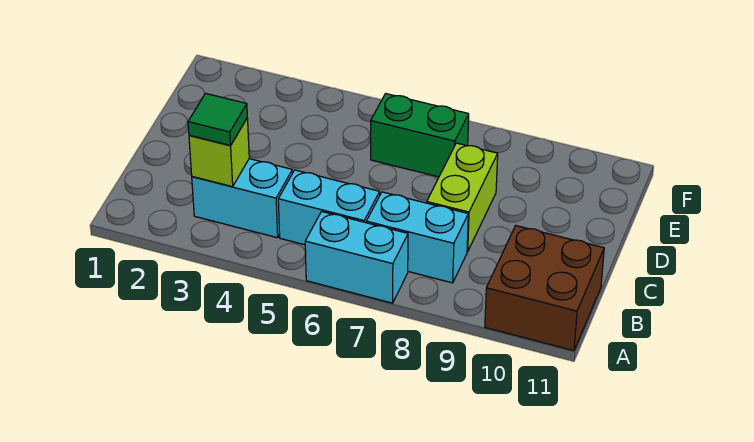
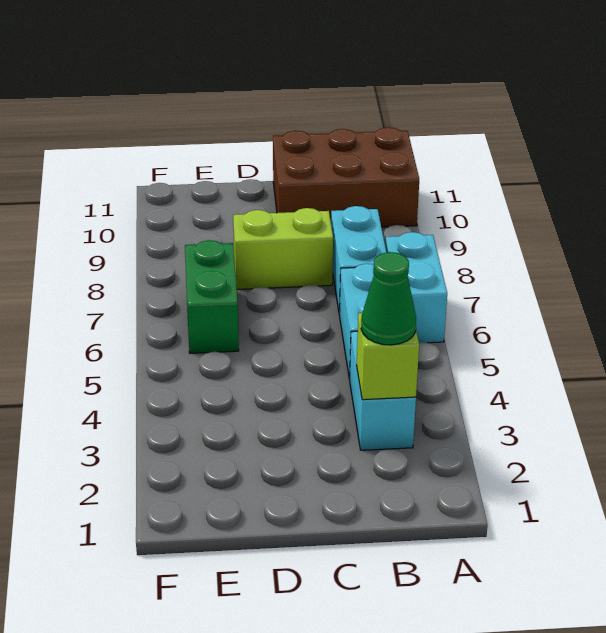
brown brick A10:B11 level 1 -> brown brick A10:C11 level 1
green tile B3 level 3 -> green cone B3 level 3

